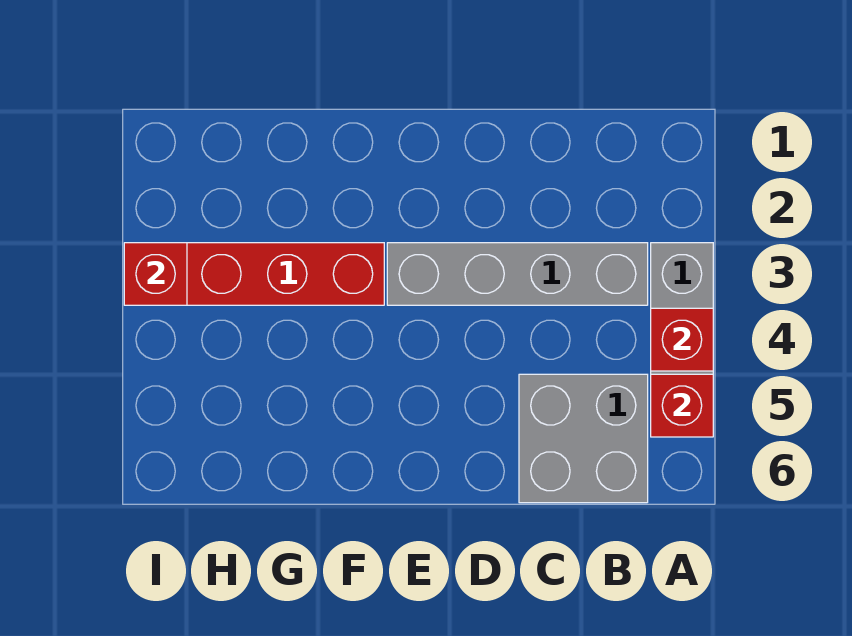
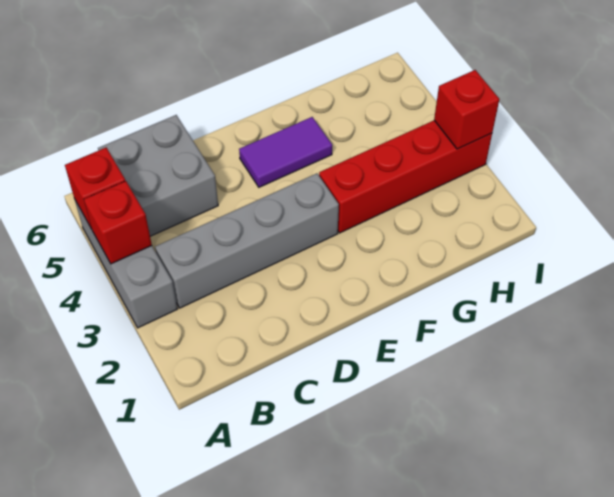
none -> purple tile E5:F5 level 1

